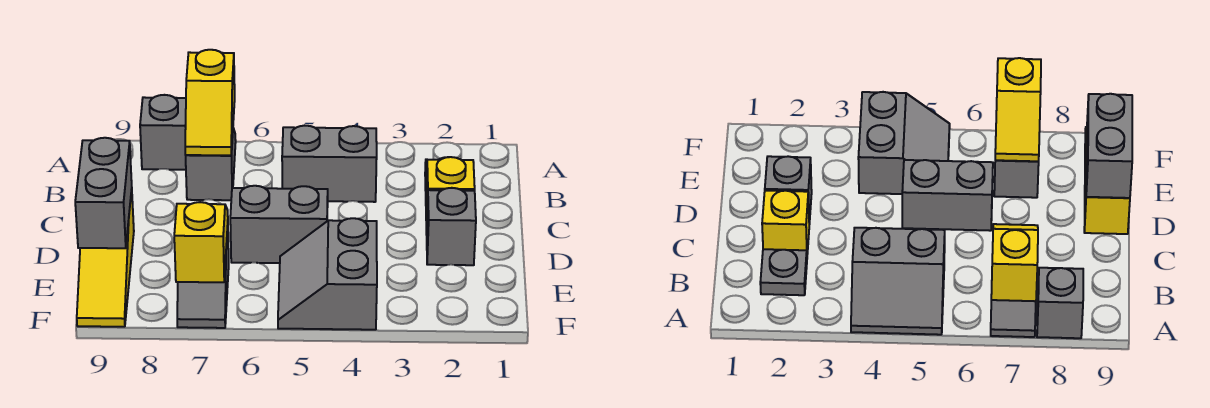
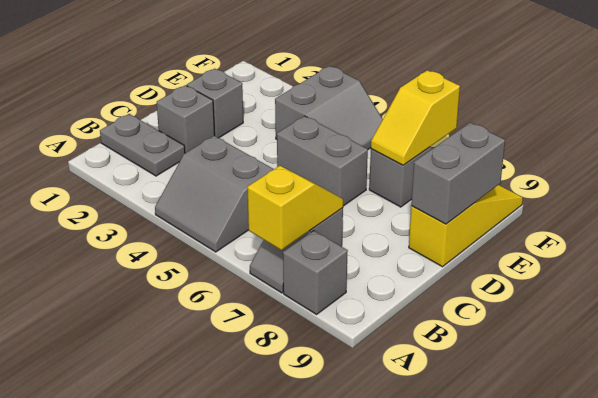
grey plate B2 level 1 -> grey plate B1:B2 level 1
yellow brick C2 level 1 -> grey brick C2 level 1

